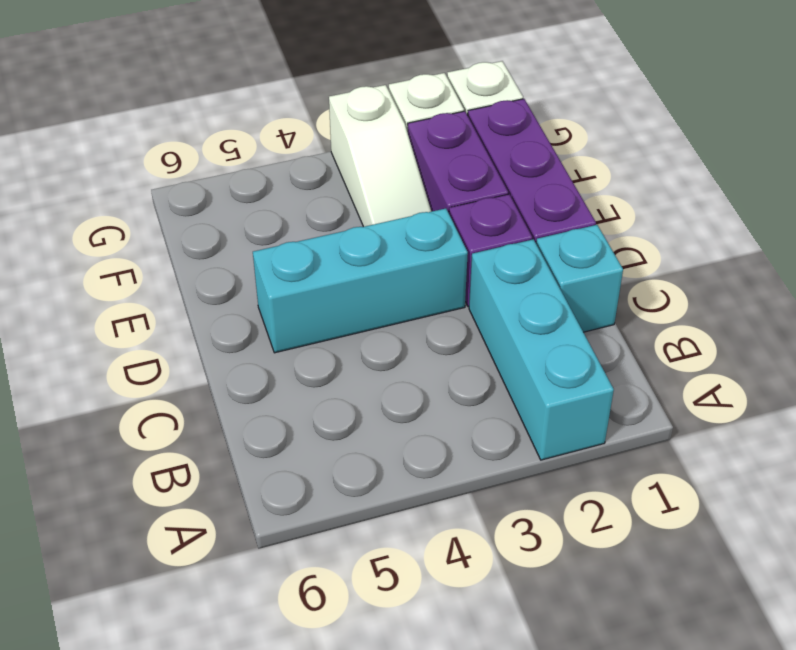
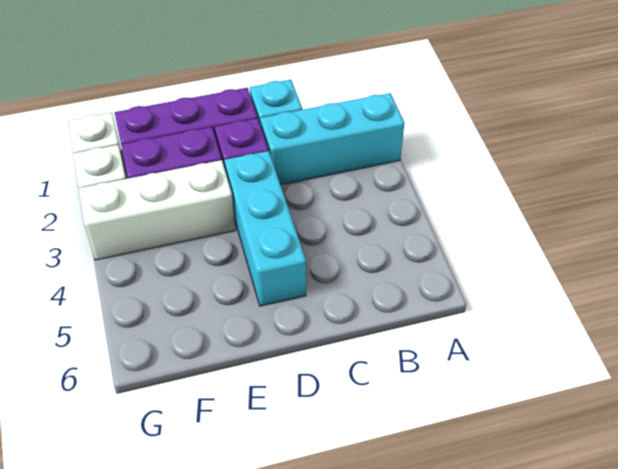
white slope E3:G3 level 1 top G -> white brick E3:G3 level 1

